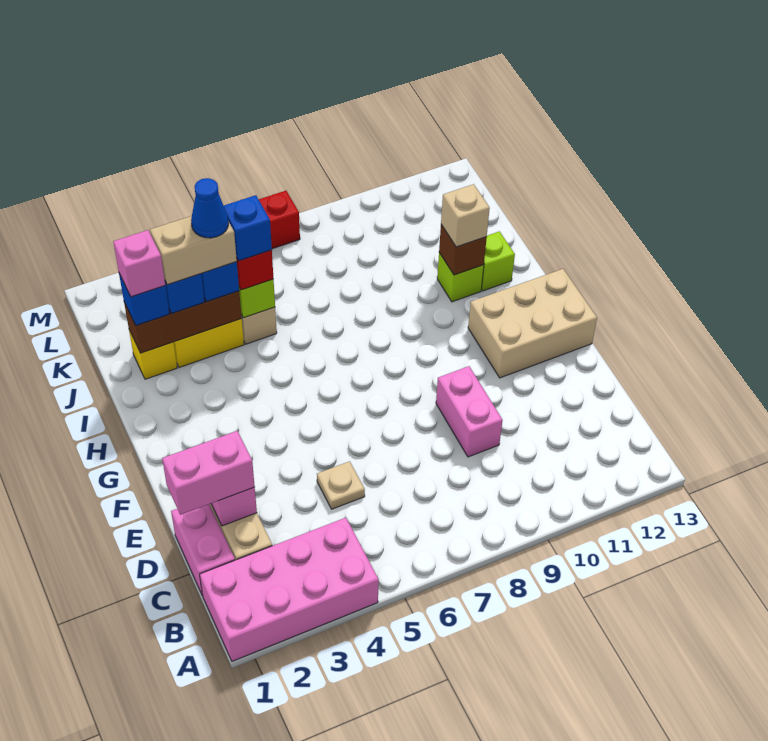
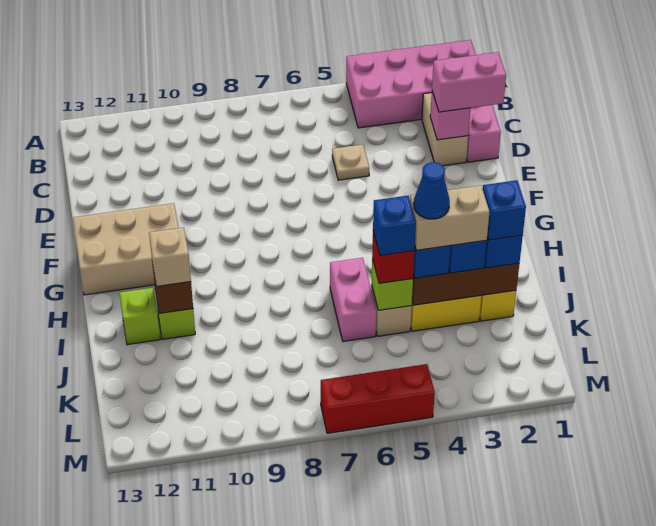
pink brick D9:E9 level 1 -> pink brick I6:J6 level 1
pink brick J2 level 4 -> blue brick J2 level 4

